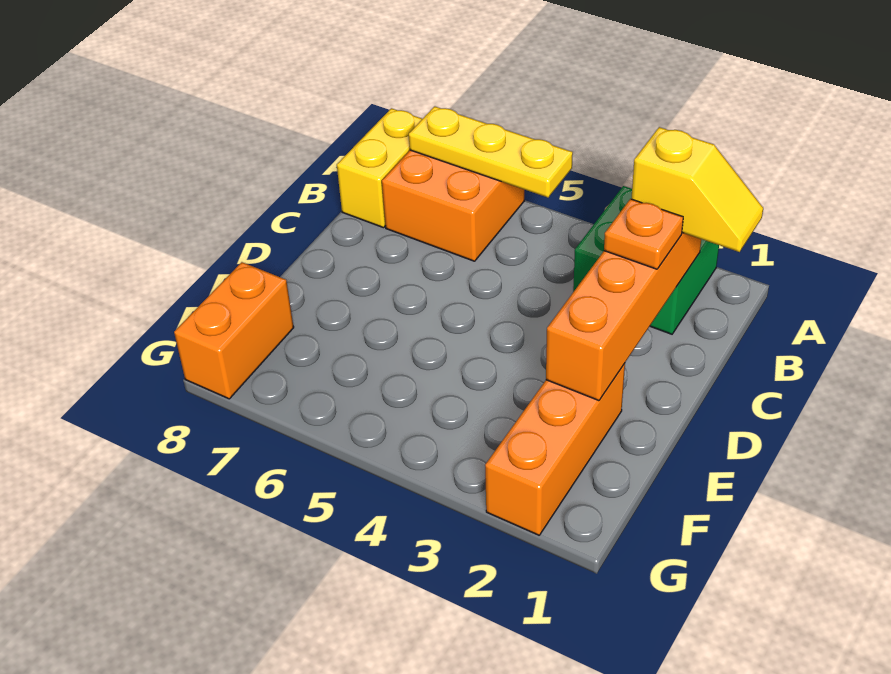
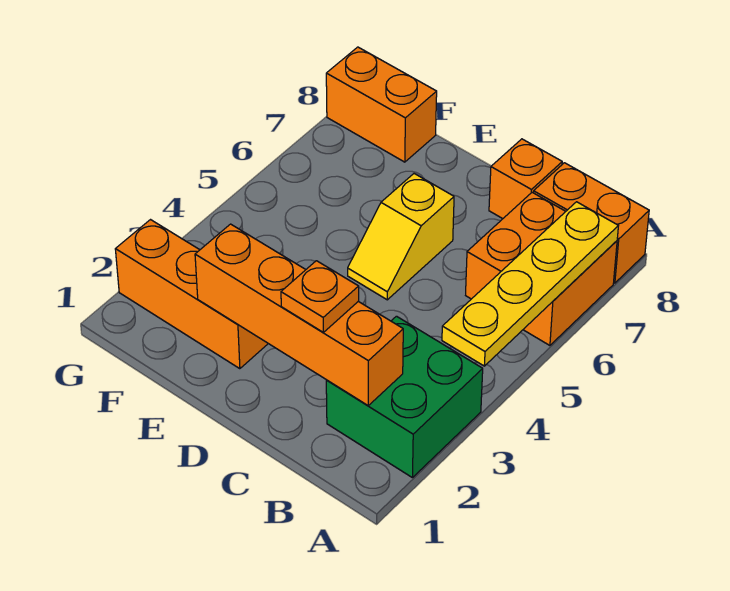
yellow plate A5:A7 level 2 -> yellow plate A4:A7 level 2
yellow brick A8:B8 level 1 -> orange brick A8:B8 level 1
yellow slope B1:B2 level 3 top 2 -> yellow slope D5:D6 level 1 top 6
none -> orange brick C8 level 1

